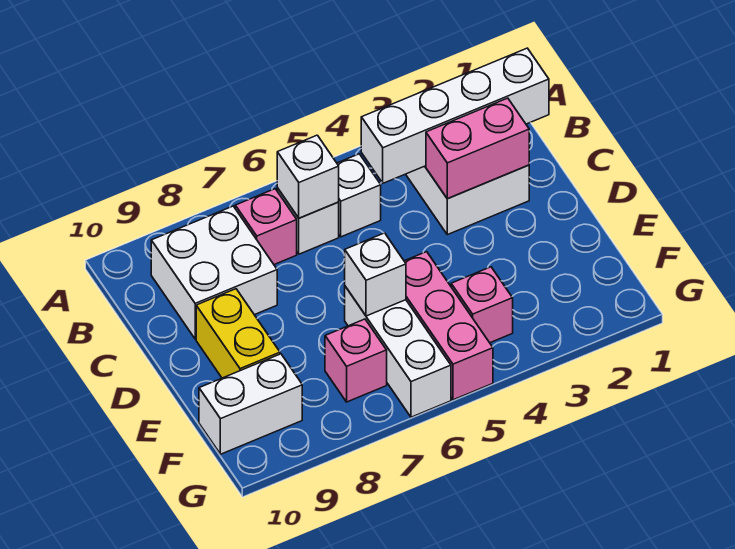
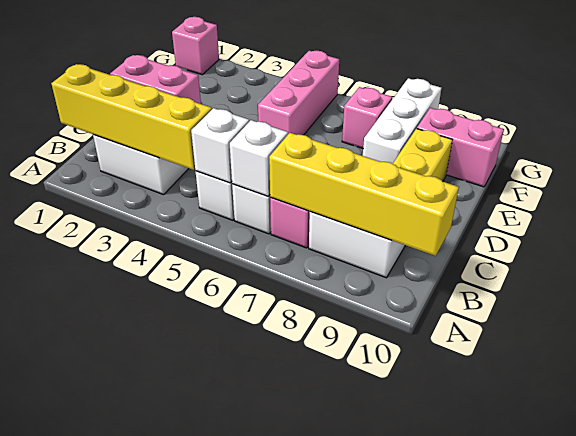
white brick B1:B4 level 2 -> yellow brick B1:B4 level 2
none -> yellow brick B7:B10 level 2
white brick E6:G6 level 1 -> white brick E8:G8 level 1
white brick E6 level 2 -> white brick B5 level 2
pink brick F4 level 1 -> pink brick G1 level 1
white brick F9:F10 level 1 -> pink brick F9:F10 level 1

